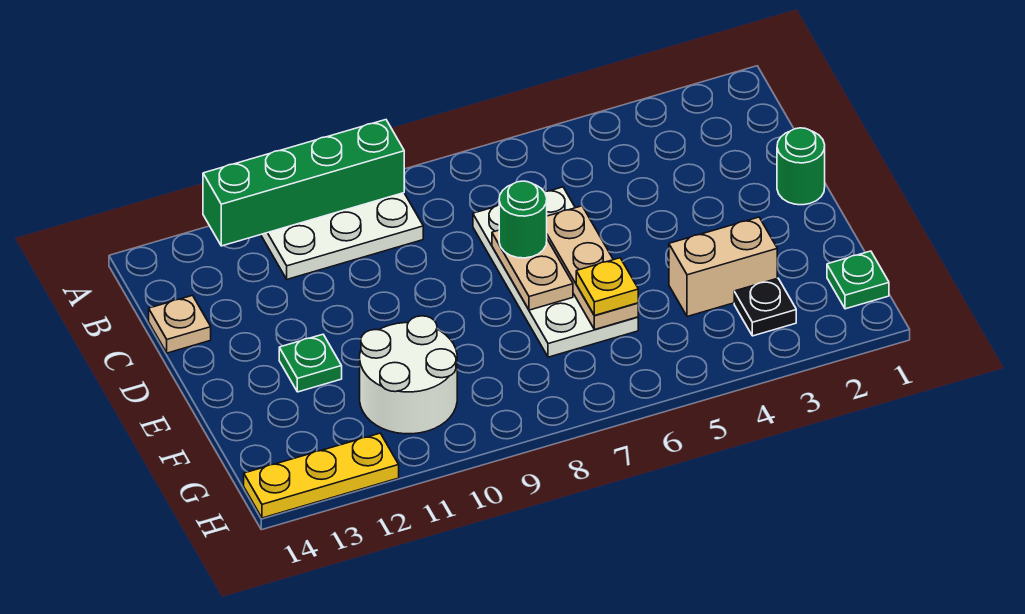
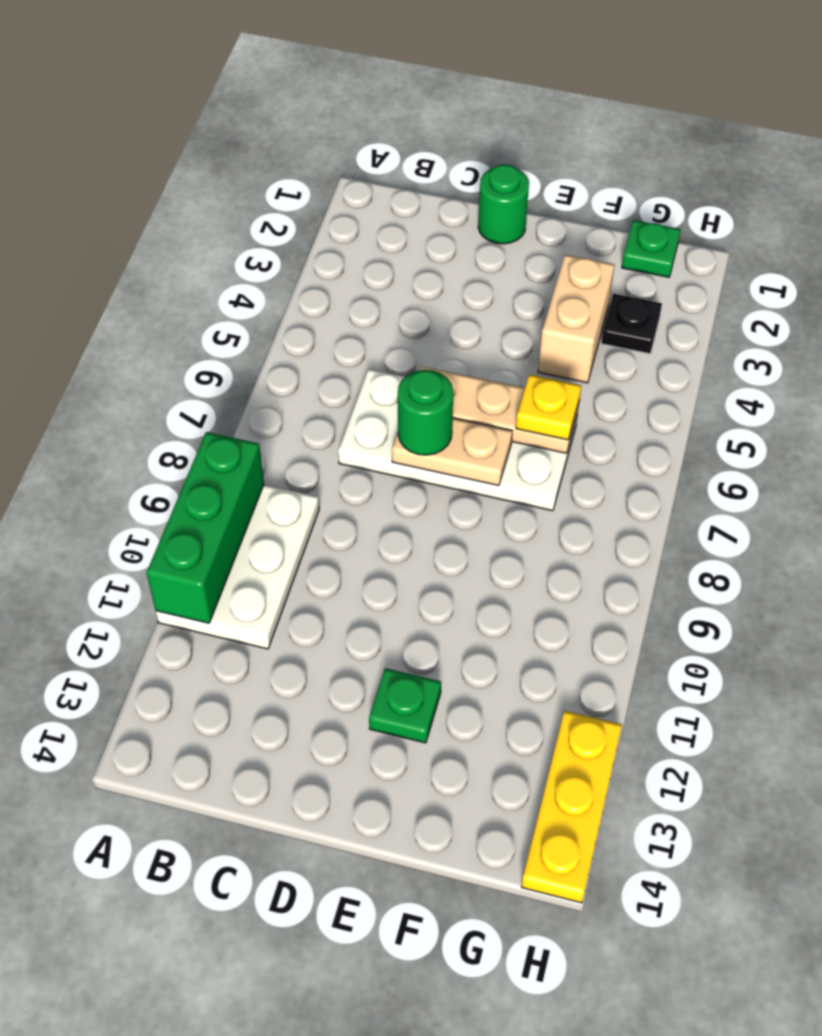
green brick A9:A12 level 2 -> green brick A9:A11 level 2
tan plate C14 level 1 -> none
white round brick F10:G11 level 1 -> none

